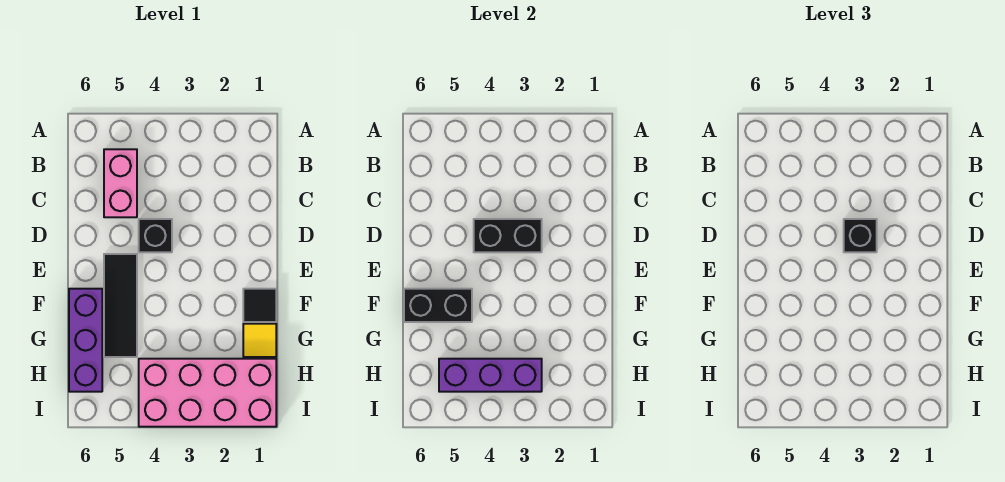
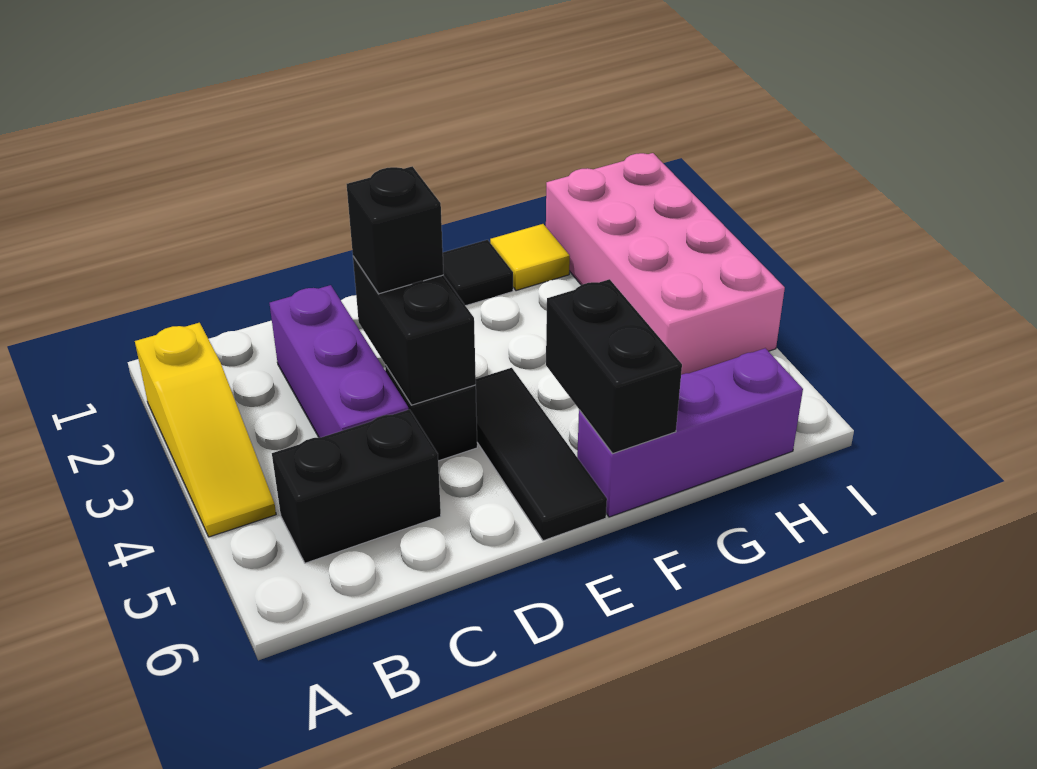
none -> yellow slope A2:A4 level 1 top 2
pink brick B5:C5 level 1 -> black brick B5:C5 level 1
black tile E5:G5 level 1 -> black tile E4:E6 level 1
purple brick H3:H5 level 2 -> purple brick C2:C4 level 1

